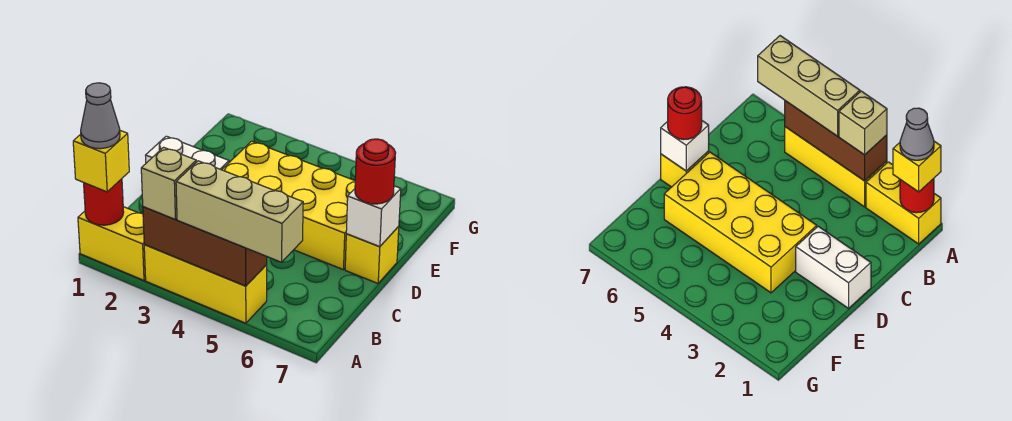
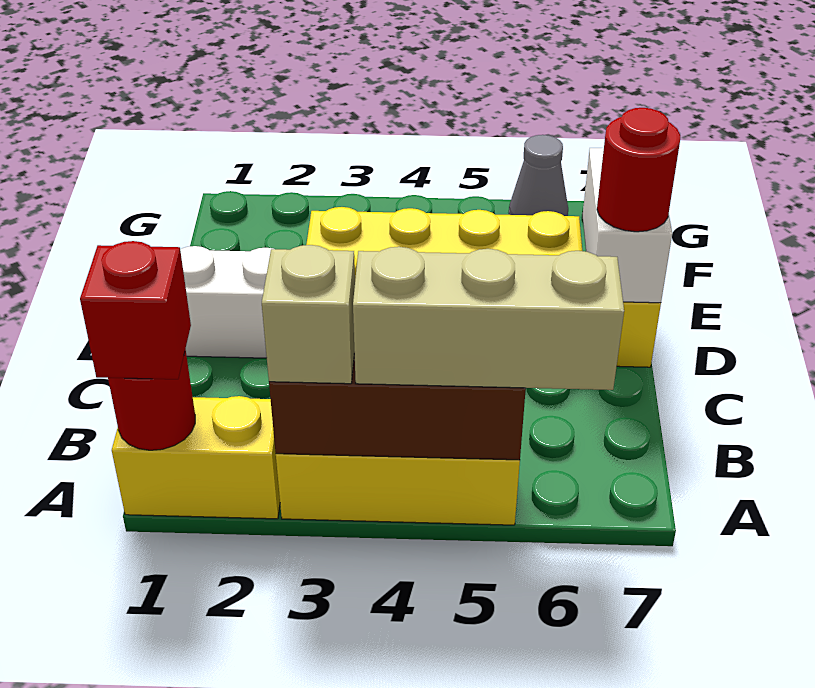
yellow brick A1 level 3 -> red brick A1 level 3
grey cone A1 level 4 -> grey cone G6 level 1
white brick D7 level 2 -> white brick D7:E7 level 2

